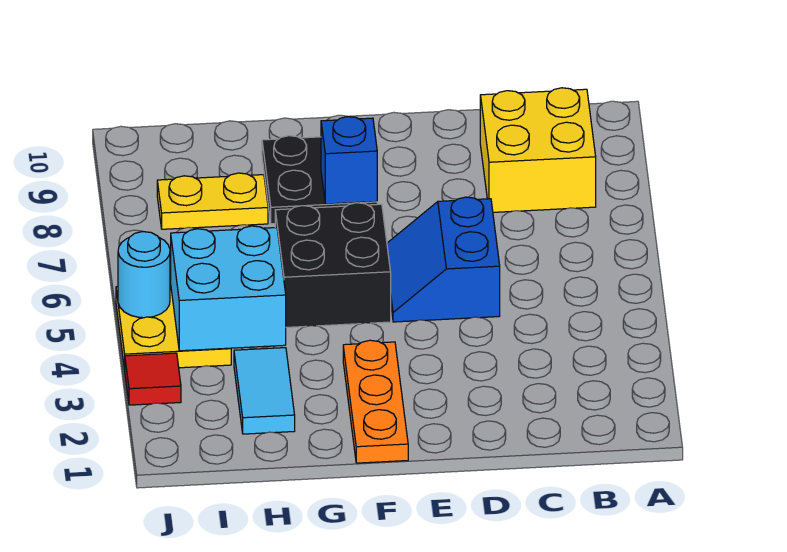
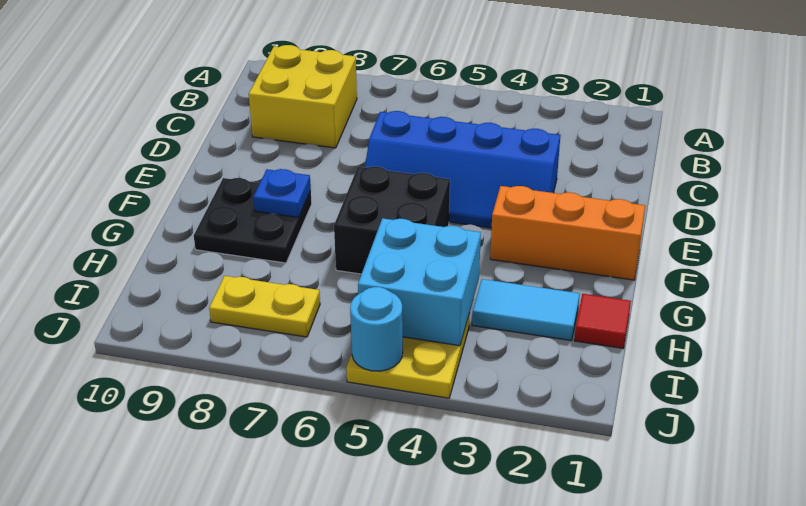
blue slope D5:E6 level 1 top D -> blue slope D3:E6 level 1 top D
orange plate F1:F3 level 1 -> orange brick F1:F3 level 1
blue brick F8 level 2 -> blue plate F8 level 2
yellow plate H8:I8 level 1 -> yellow plate I7:I8 level 1
red tile J3 level 1 -> red tile H1 level 1

